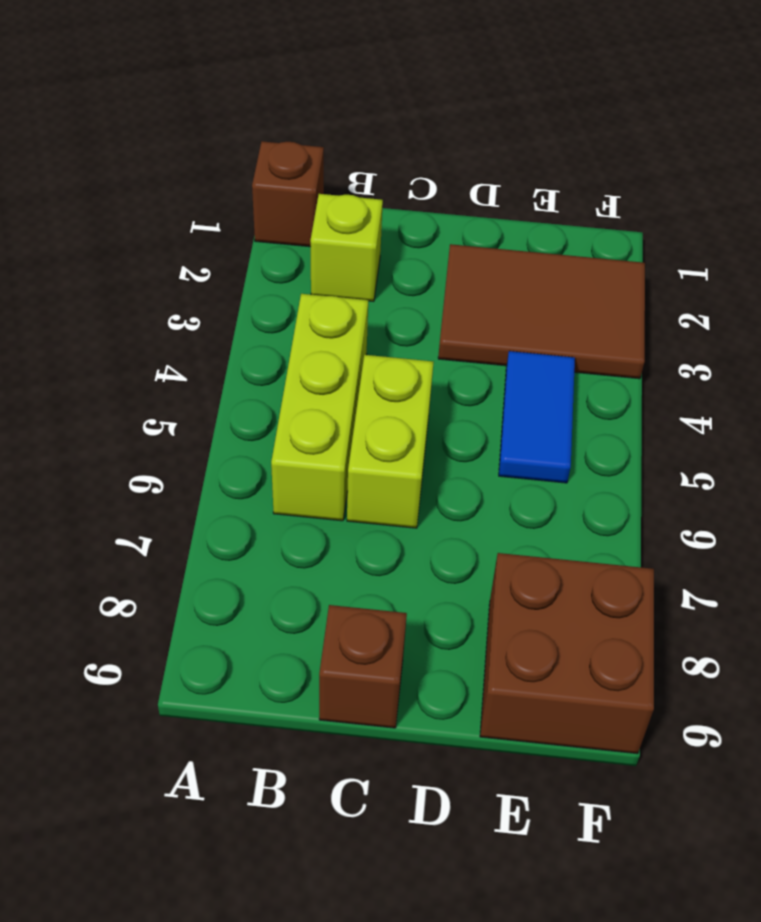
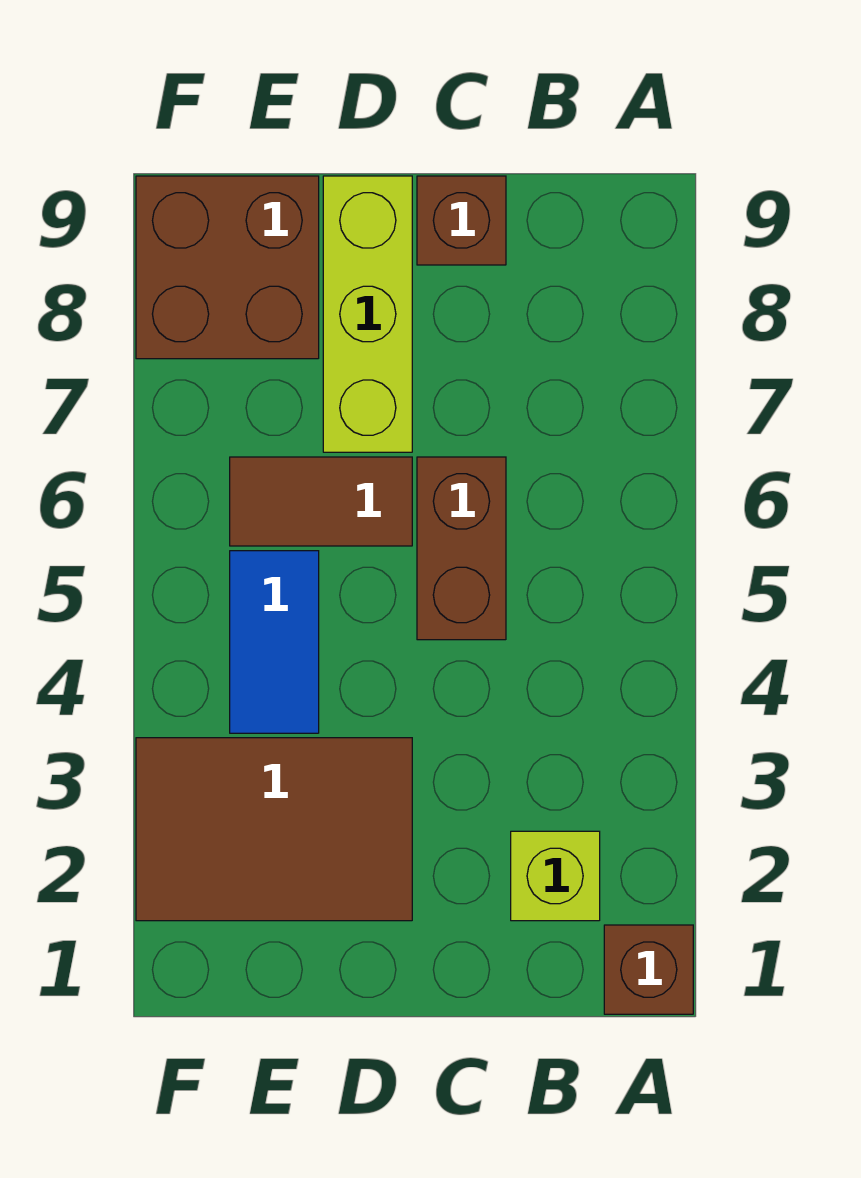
lime brick B4:B6 level 1 -> lime brick D7:D9 level 1
lime brick C5:C6 level 1 -> brown brick C5:C6 level 1
none -> brown tile D6:E6 level 1

